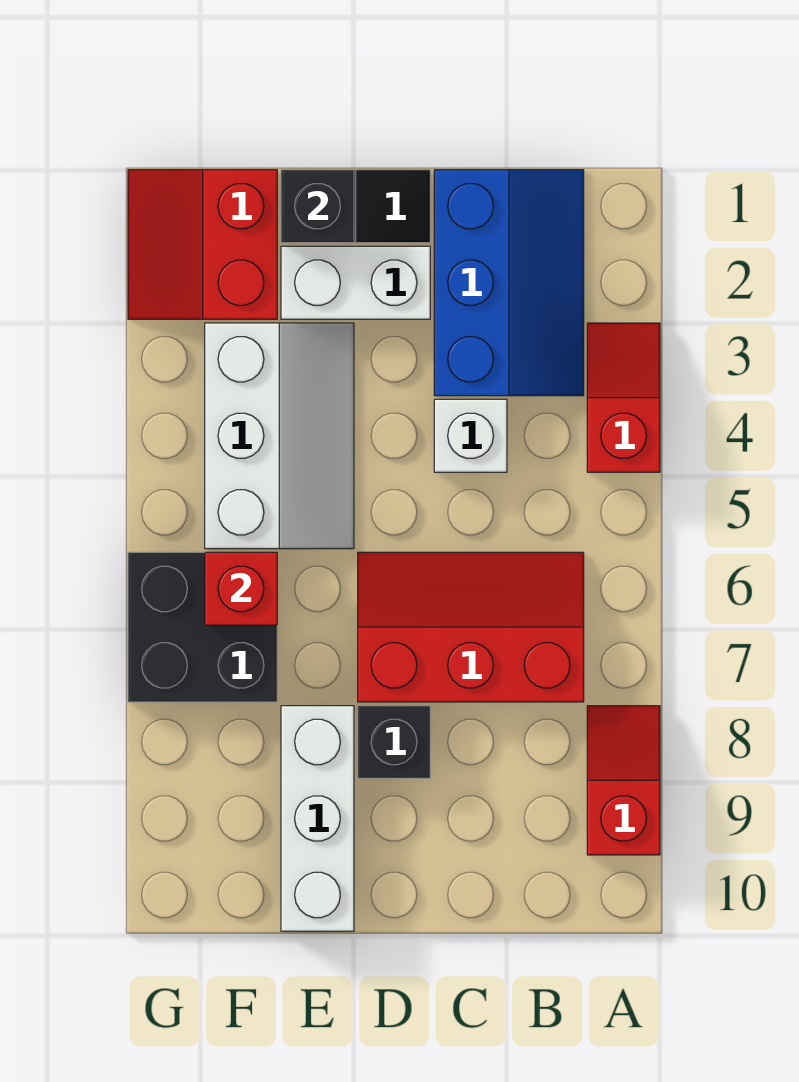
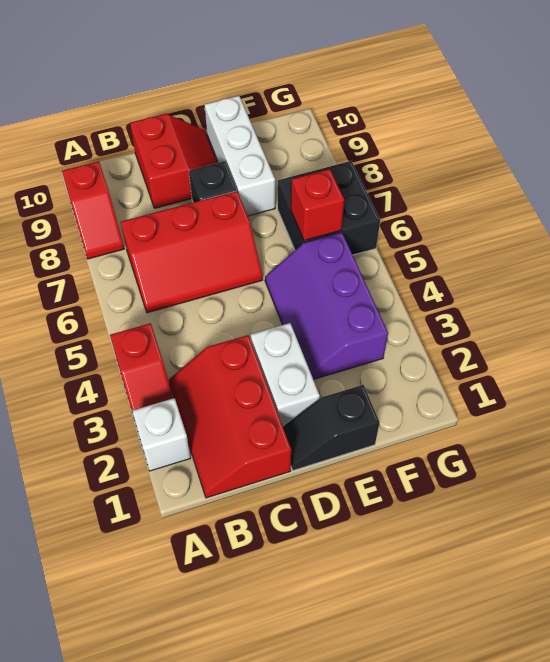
blue slope B1:C3 level 1 top C -> red slope B1:C3 level 1 top C
white brick C4 level 1 -> white brick A2 level 1
white brick D2:E2 level 1 -> white brick D2:D3 level 1
black brick E1 level 2 -> none
white slope E3:F5 level 1 top F -> purple slope E3:F5 level 1 top F
red slope F1:G2 level 1 top F -> red slope C9:D10 level 1 top C

